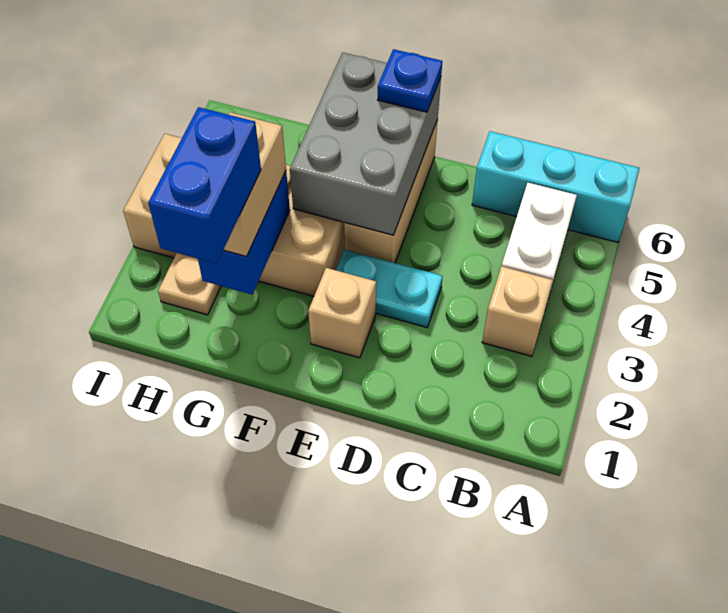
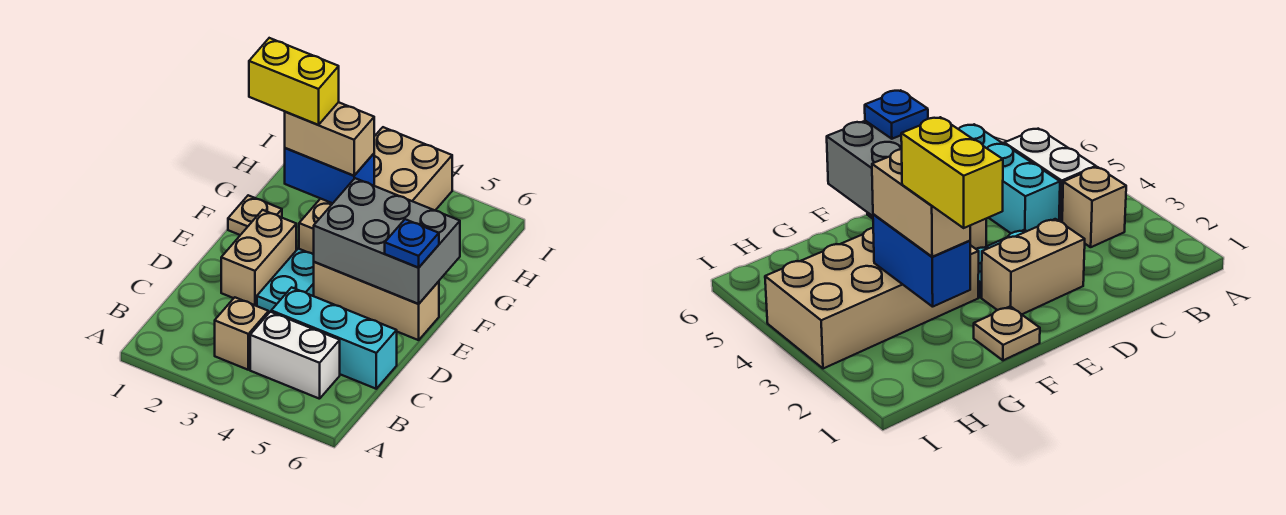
cyan brick A6:C6 level 1 -> cyan brick C4:C6 level 1
tan brick E2 level 1 -> tan brick D2:E2 level 1
blue brick G1:G2 level 4 -> yellow brick G1:G2 level 4
tan plate H2 level 1 -> tan plate F1 level 1

